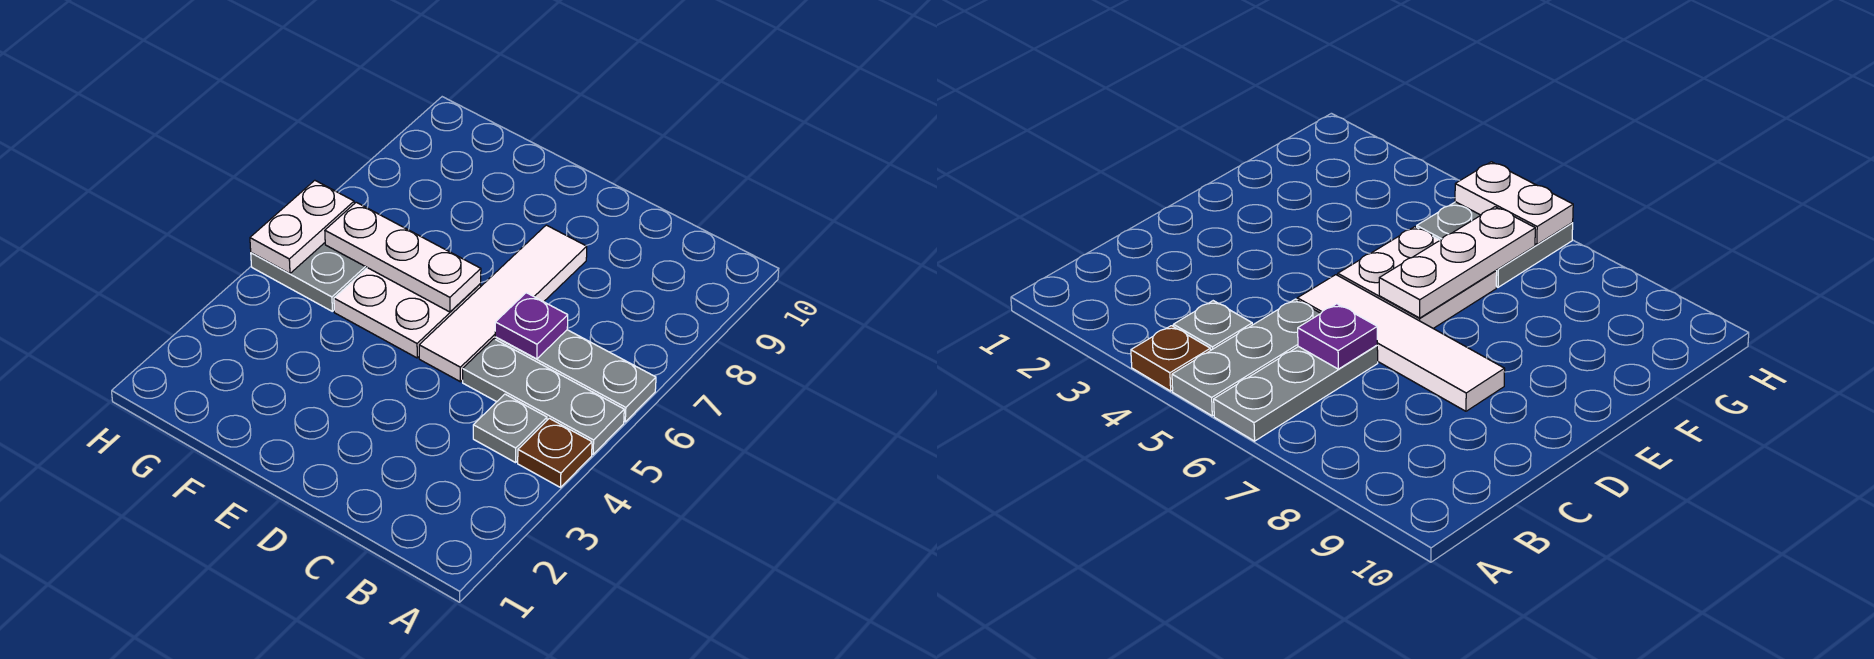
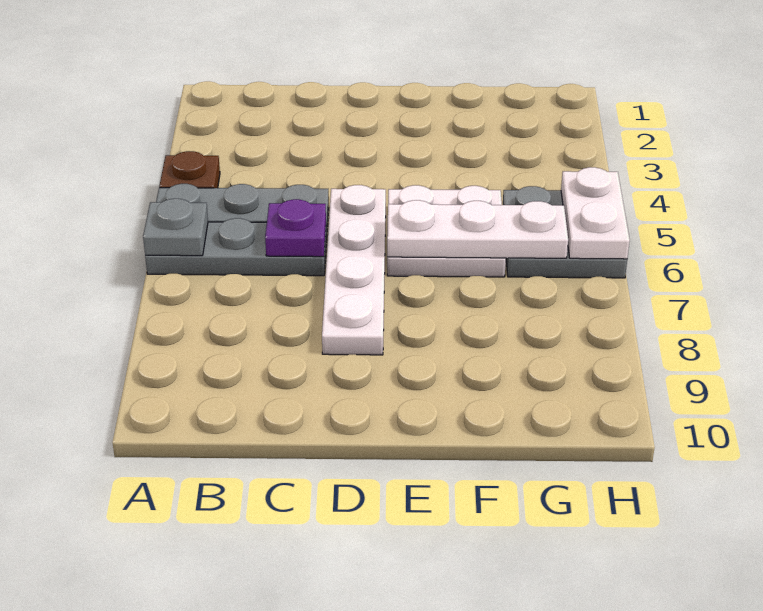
grey plate B4 level 1 -> grey plate A6 level 2
white tile D5:D8 level 1 -> white plate D5:D8 level 1

